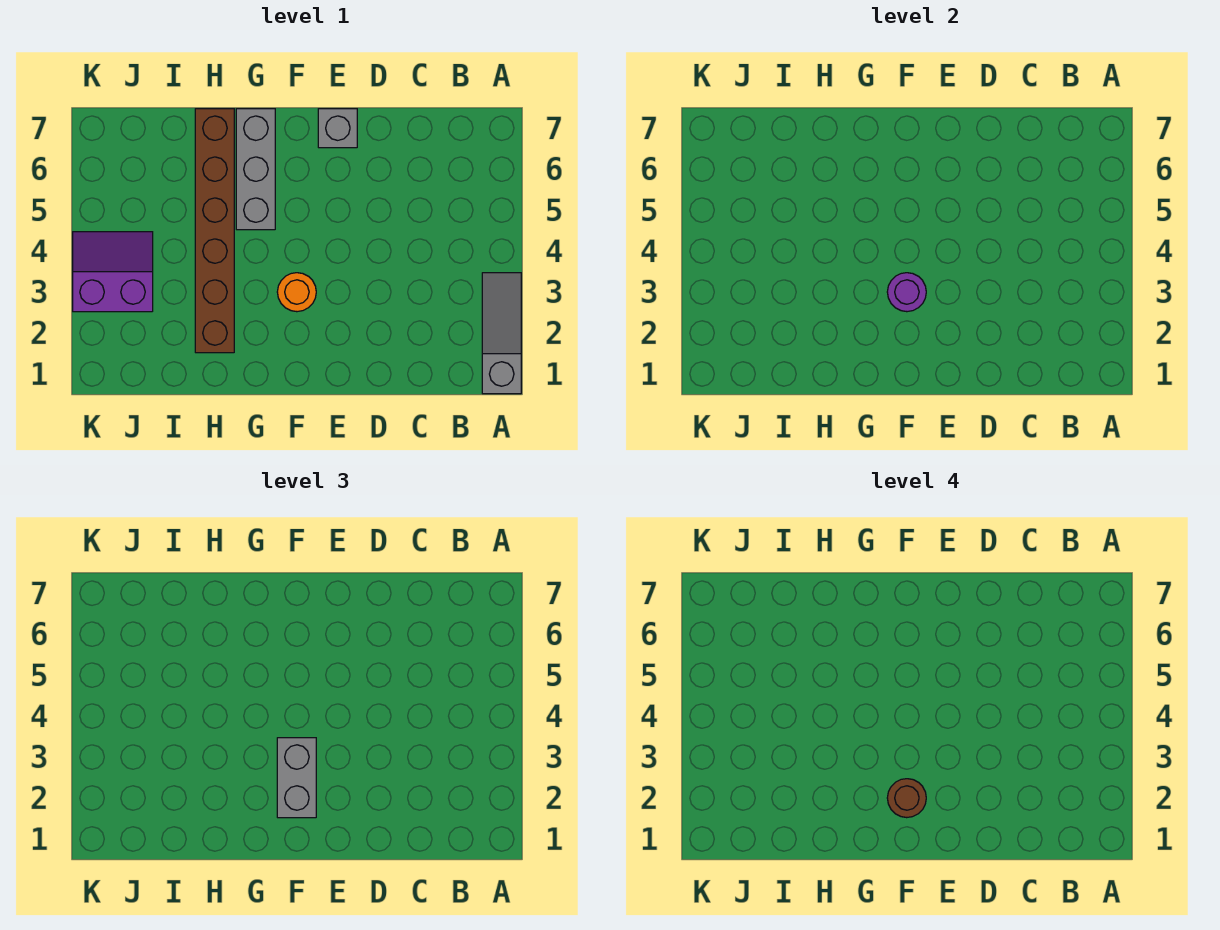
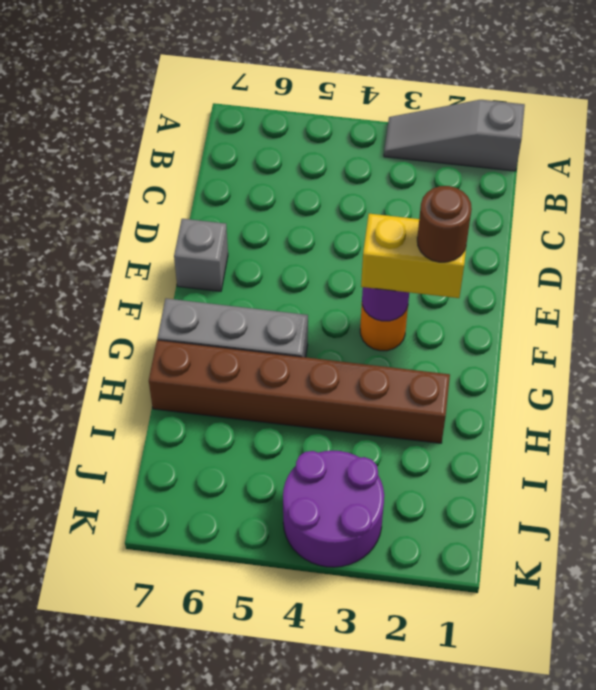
grey brick F2:F3 level 3 -> yellow brick F2:F3 level 3
purple slope J3:K4 level 1 top 3 -> purple round brick J3:K4 level 1

